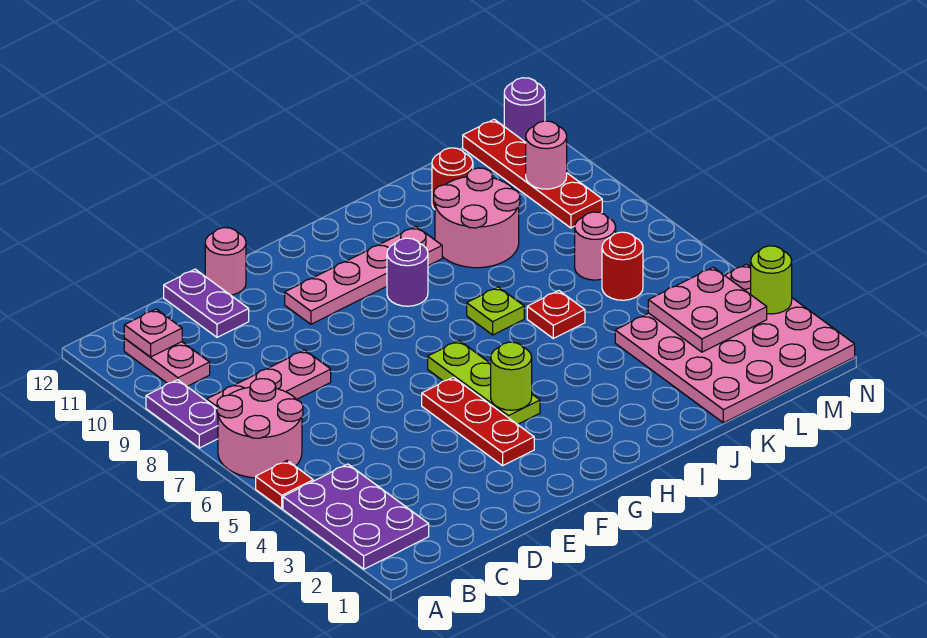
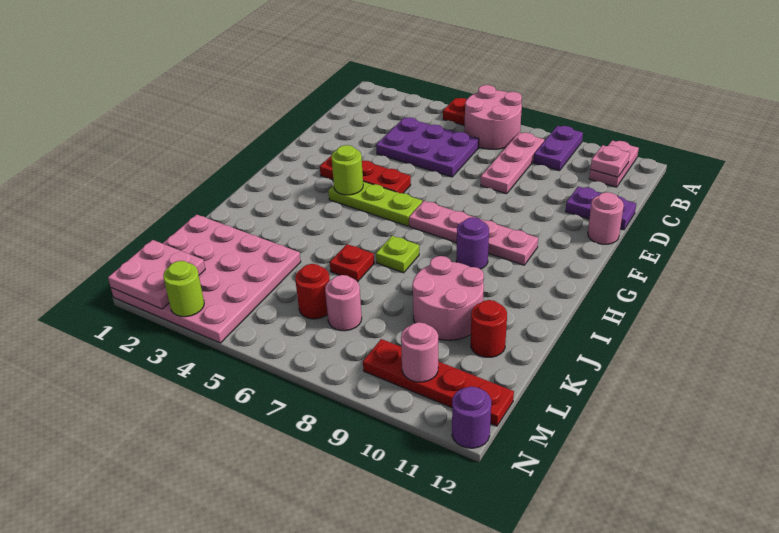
purple plate A2:B4 level 1 -> purple plate C4:D6 level 1
purple plate A8:A9 level 1 -> purple plate A9:B9 level 1
pink plate B10:B11 level 1 -> pink plate A11:B11 level 1
pink plate F10:I10 level 1 -> pink plate G7:G10 level 1
pink plate L3:M4 level 2 -> pink plate M1:N2 level 2

